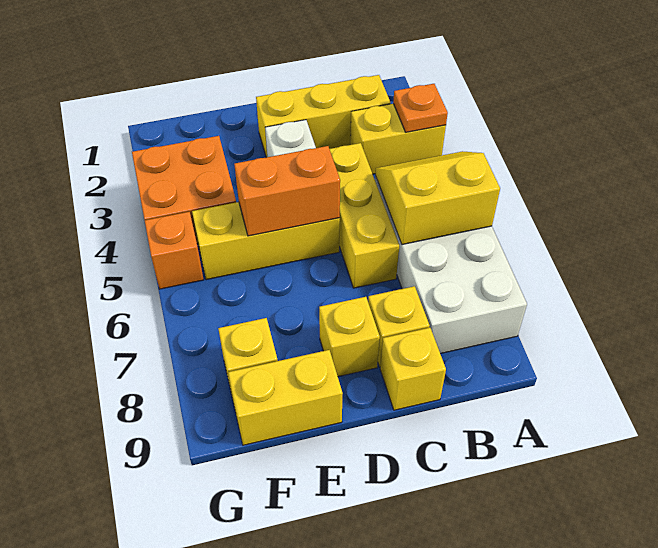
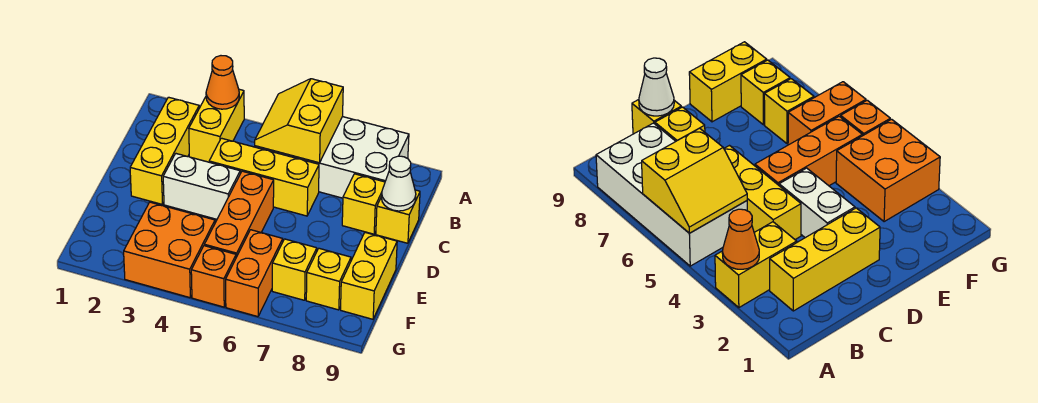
orange plate A3 level 2 -> orange cone A3 level 2
none -> white cone C9 level 2
yellow brick D5:F5 level 1 -> orange brick D5:F5 level 1
orange brick D5:E5 level 2 -> orange brick F6:G6 level 1
yellow brick D8 level 1 -> yellow brick F7 level 1

